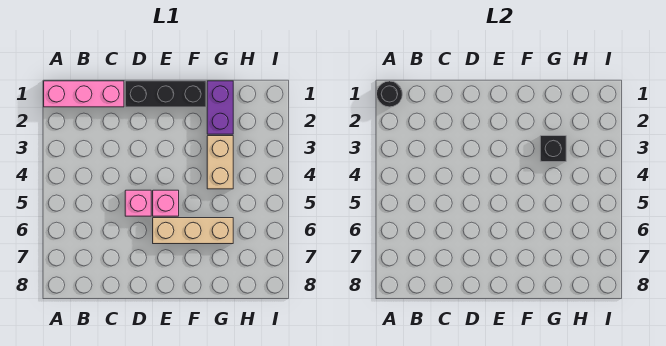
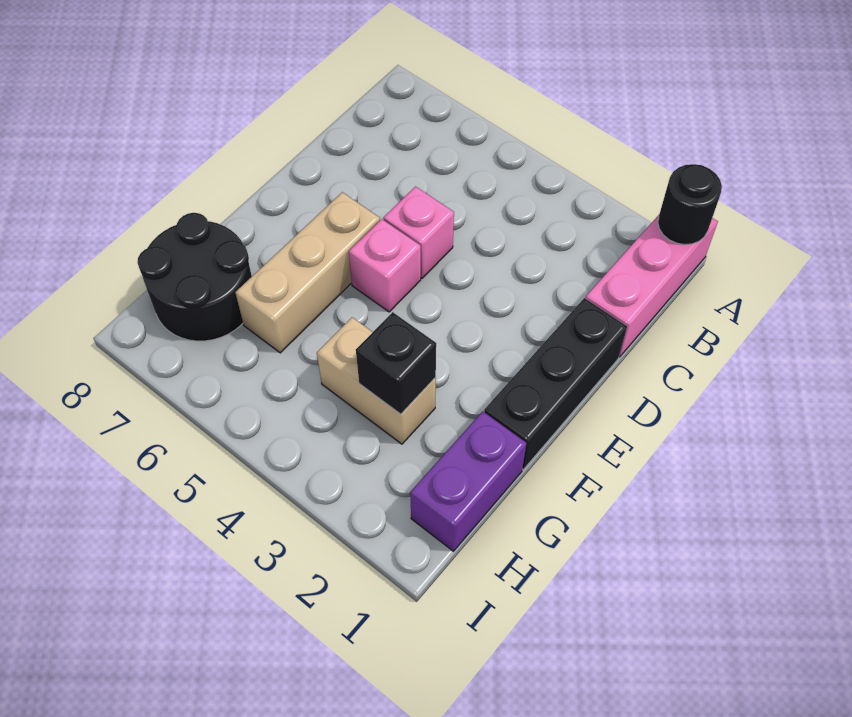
purple brick G1:G2 level 1 -> purple brick G1:H1 level 1
none -> black round brick G7:H8 level 1

